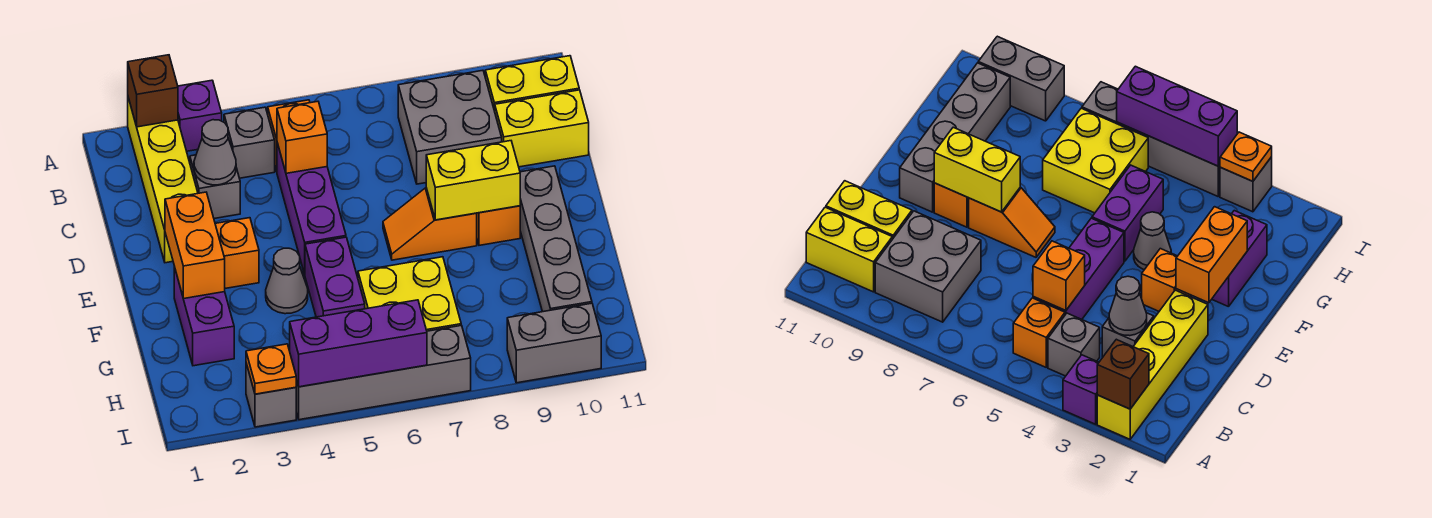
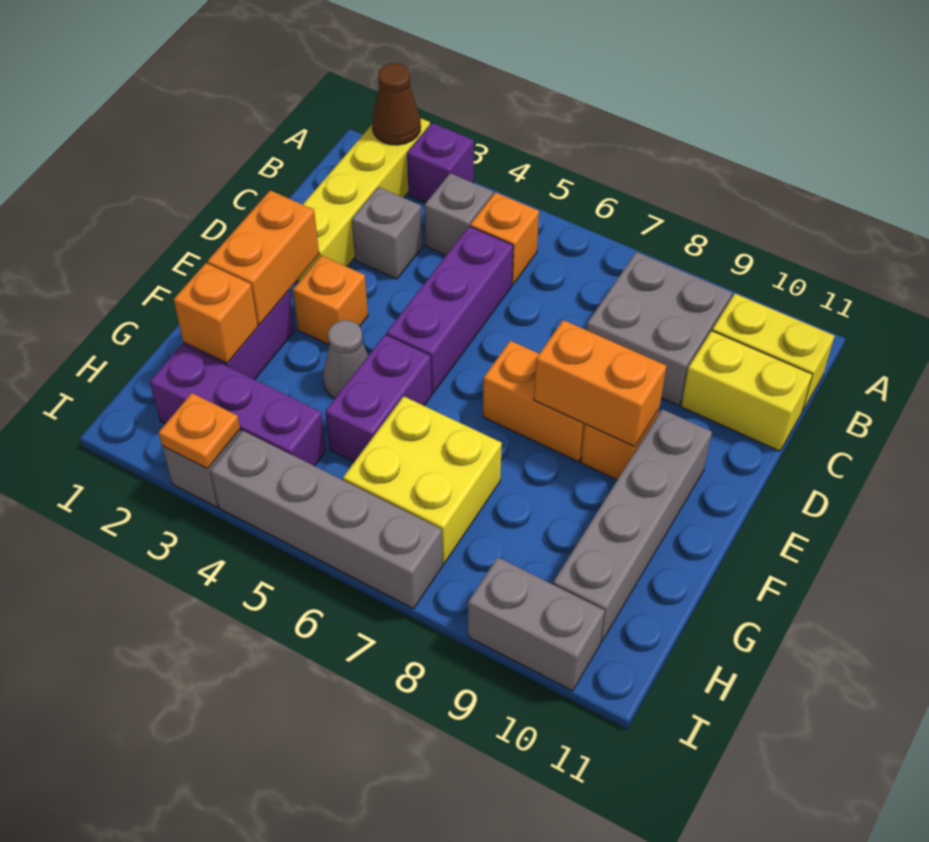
brown brick A2 level 2 -> brown cone A2 level 2
grey cone C3 level 2 -> none
orange brick C5 level 2 -> orange brick G2 level 2
orange slope E7:E8 level 1 top 8 -> orange brick E7:E8 level 1
yellow brick E8:E9 level 2 -> orange brick E8:E9 level 2
purple brick I4:I6 level 2 -> purple brick H2:H4 level 1

